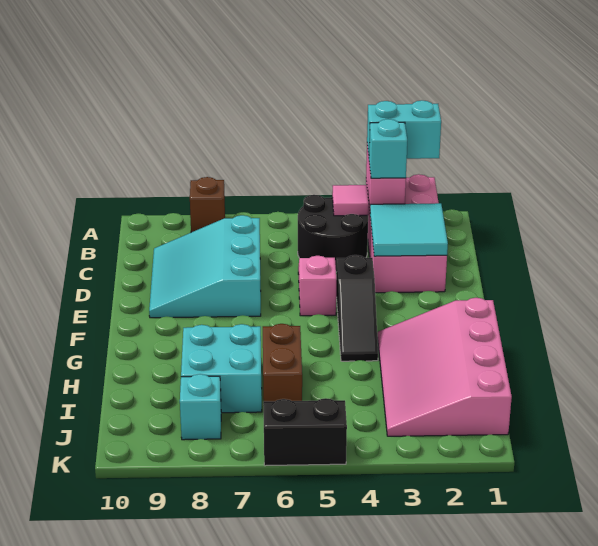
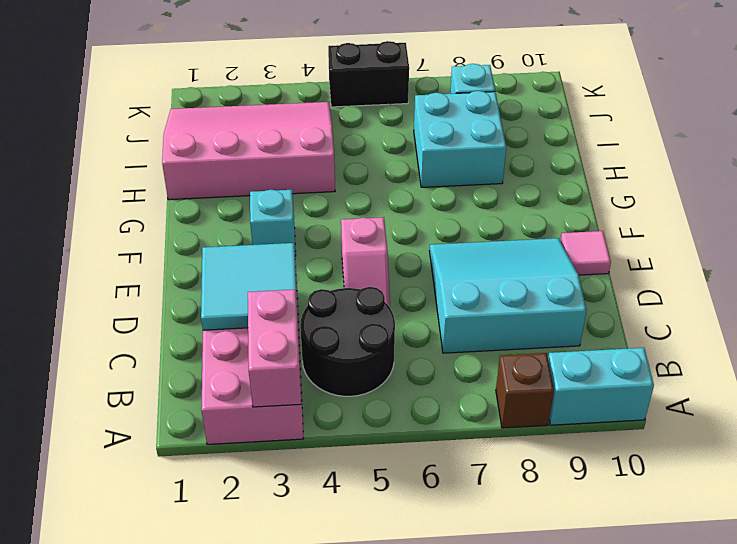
cyan brick A2:A3 level 3 -> cyan brick A9:A10 level 1
cyan brick B3 level 3 -> cyan brick F3 level 1
pink tile B4 level 2 -> pink tile E10 level 1
cyan slope C7:E9 level 1 top 7 -> cyan slope C7:E9 level 1 top C
black slope E4:G4 level 1 top E -> none
pink slope G1:J3 level 1 top 1 -> pink slope H1:J4 level 1 top H
brown brick H6:I6 level 1 -> none

